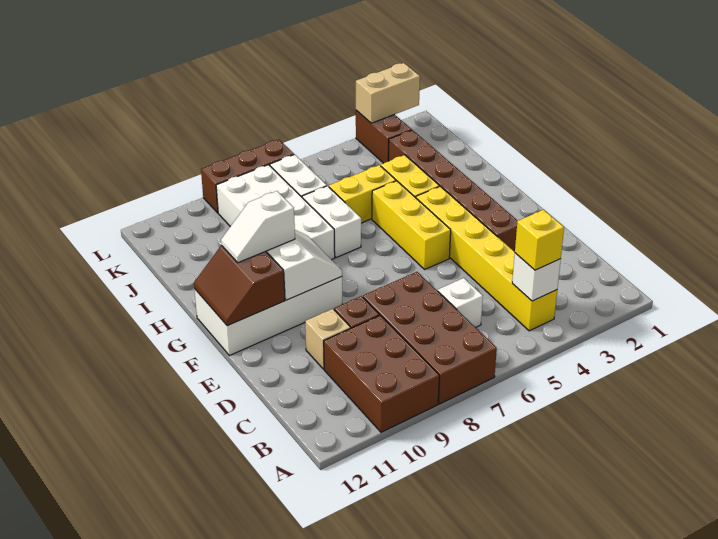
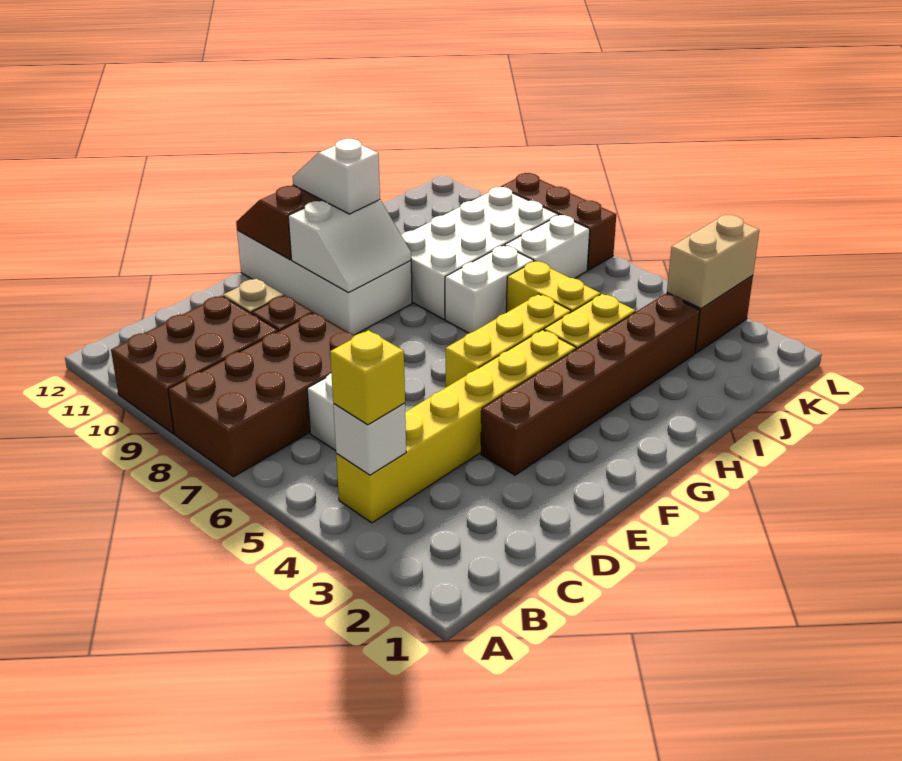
tan brick L2:L3 level 2 -> tan brick K3:L3 level 2

